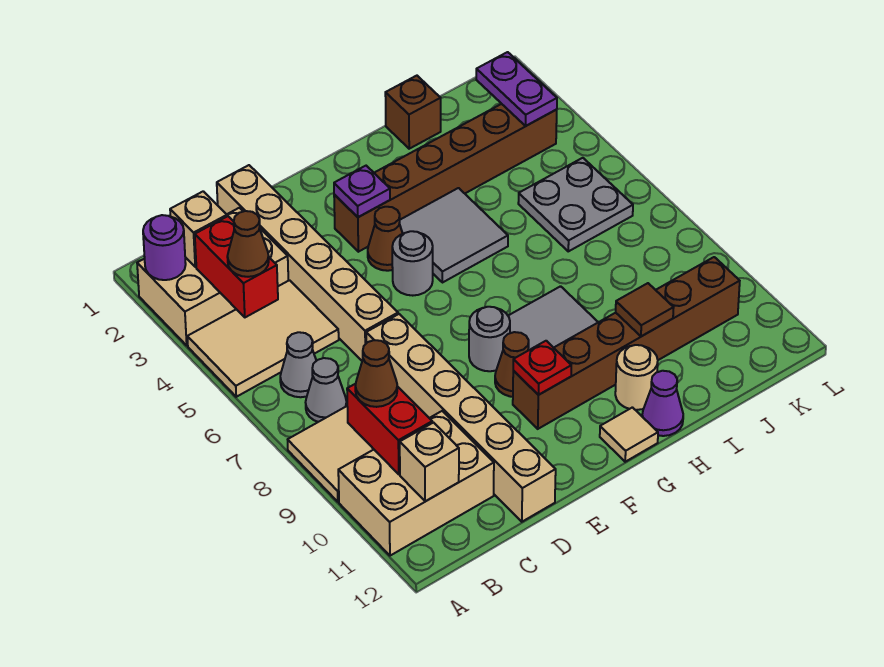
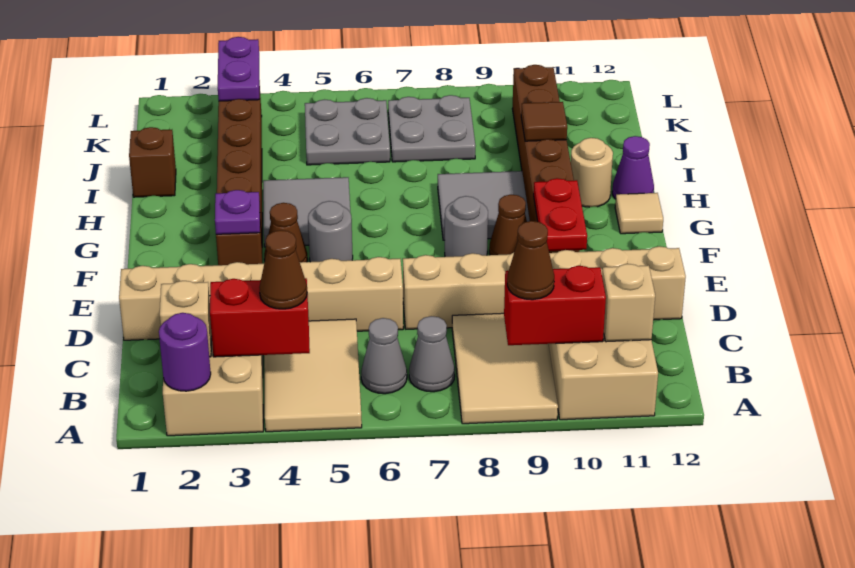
red plate F10 level 2 -> red plate E10:F10 level 2
none -> grey plate J7:K8 level 1
purple plate K2:K3 level 2 -> purple plate K3:L3 level 2

